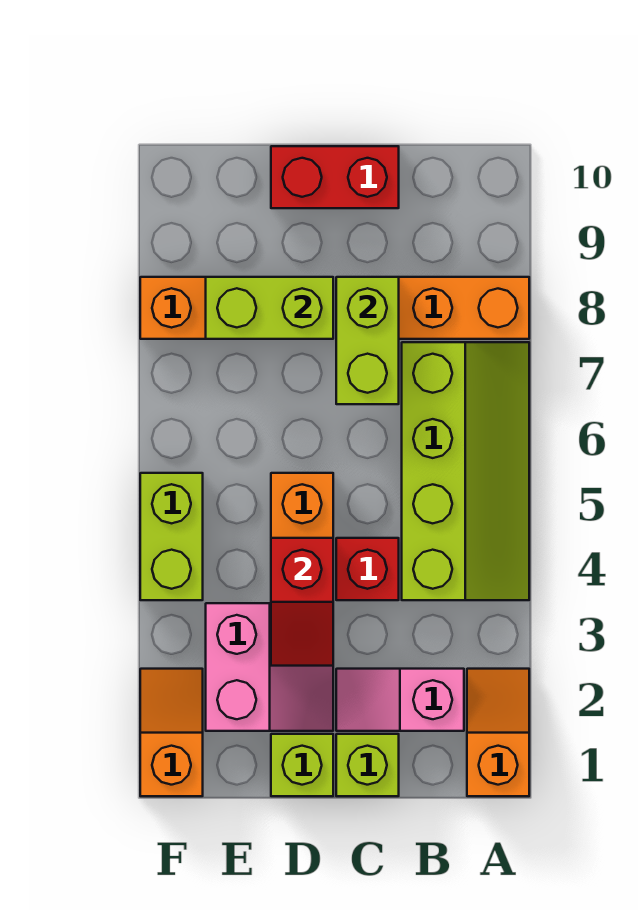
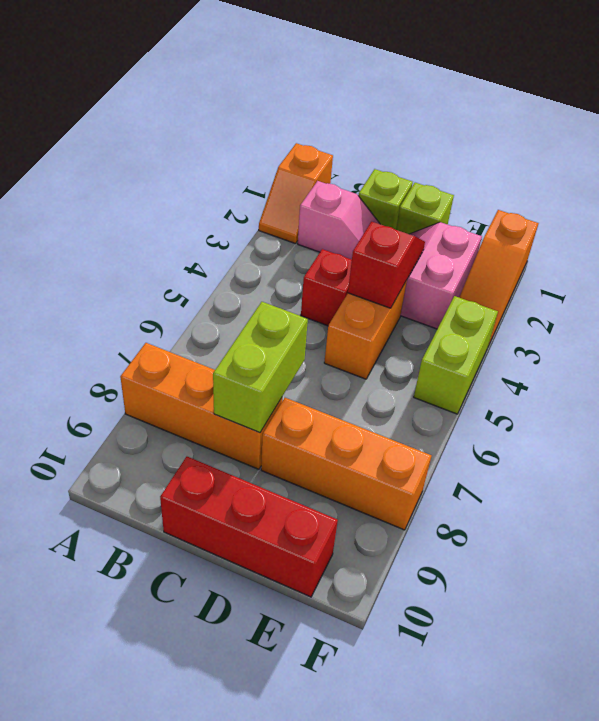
lime slope A4:B7 level 1 top B -> none
red brick C10:D10 level 1 -> red brick C10:E10 level 1
lime brick D8:E8 level 2 -> none
orange slope F1:F2 level 1 top 1 -> orange slope F1:F3 level 1 top 1

